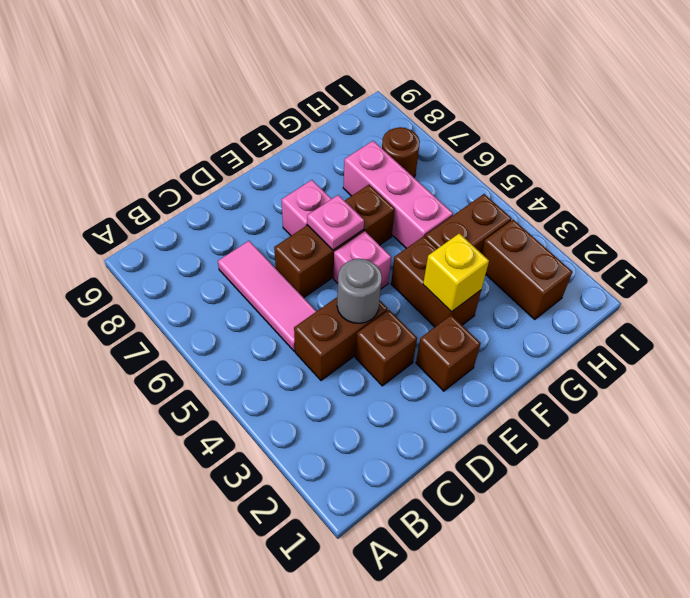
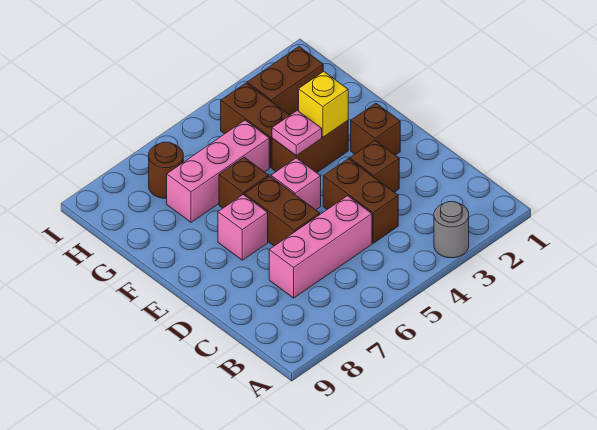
pink tile C5:C7 level 1 -> pink brick C5:C7 level 1
grey round brick D4 level 2 -> grey round brick A3 level 1
pink plate E6 level 2 -> pink plate F4 level 2

